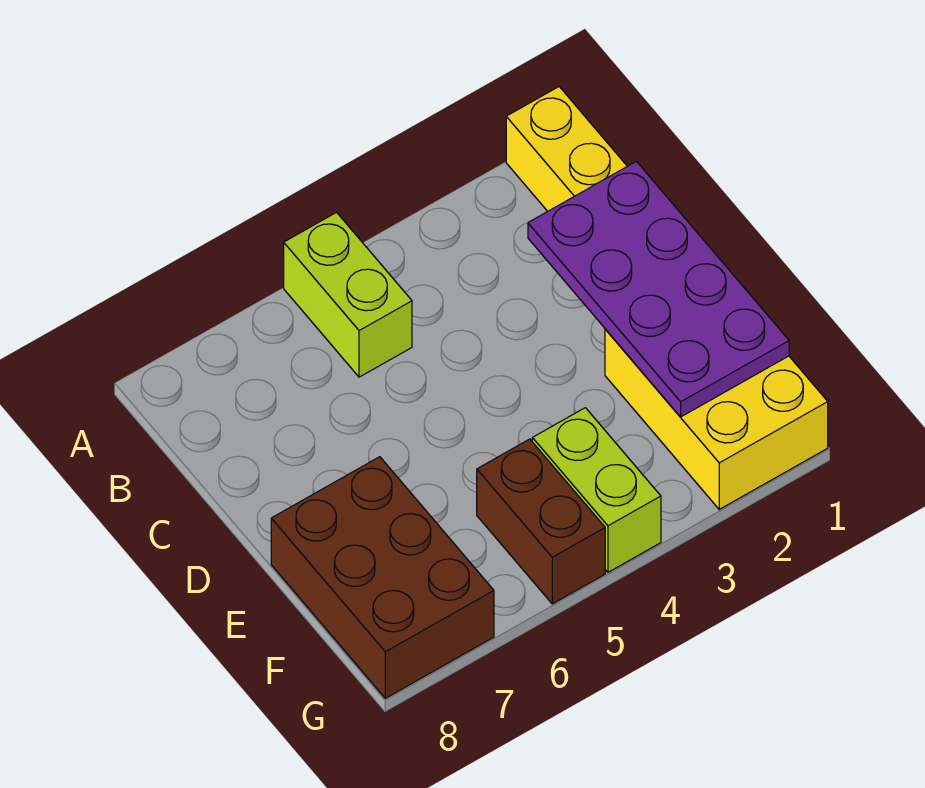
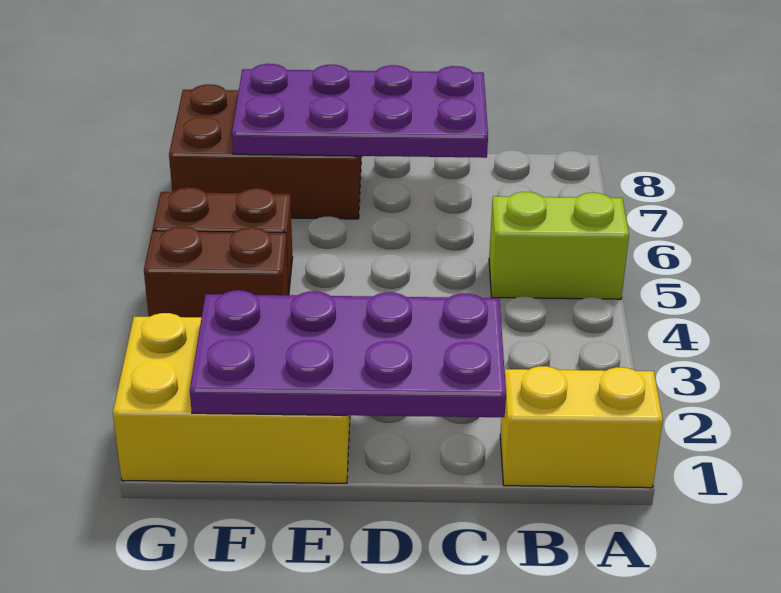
none -> purple plate C7:F8 level 2
lime brick F4:G4 level 1 -> brown brick F4:G4 level 1

